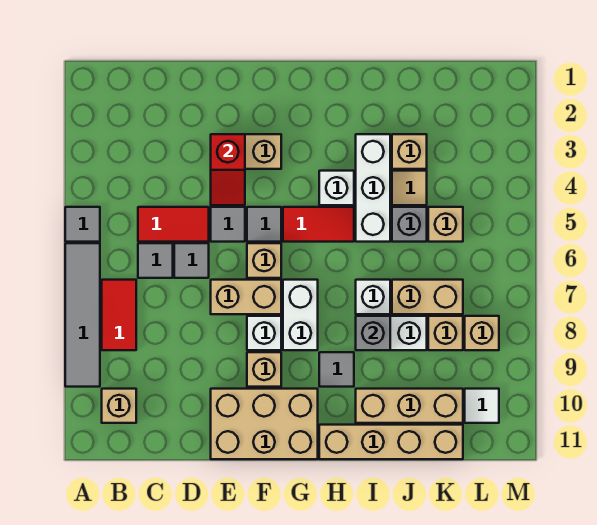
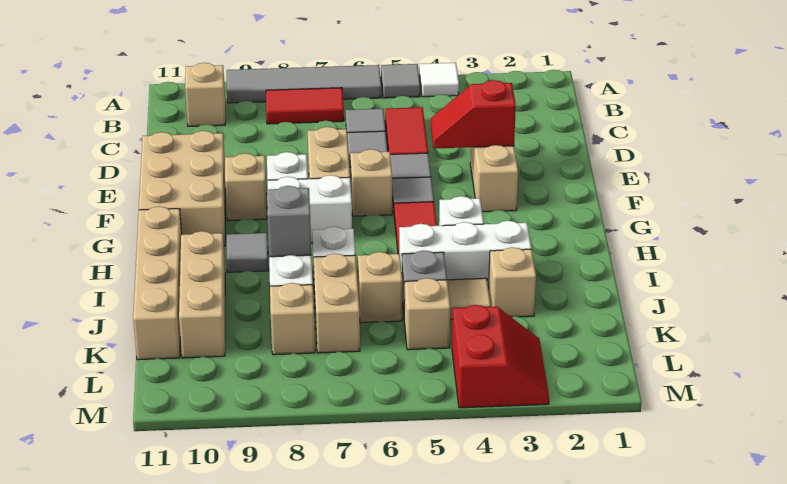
none -> red slope L3:M4 level 1 top 4
tan brick L8 level 1 -> tan brick J6 level 1
white tile L10 level 1 -> white tile A4 level 1

